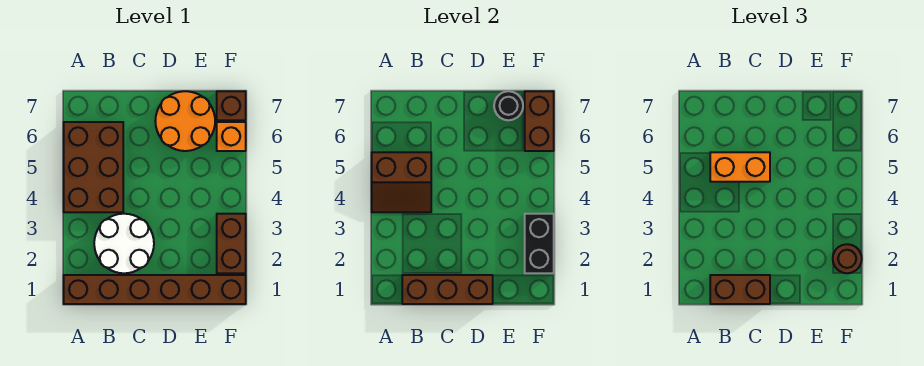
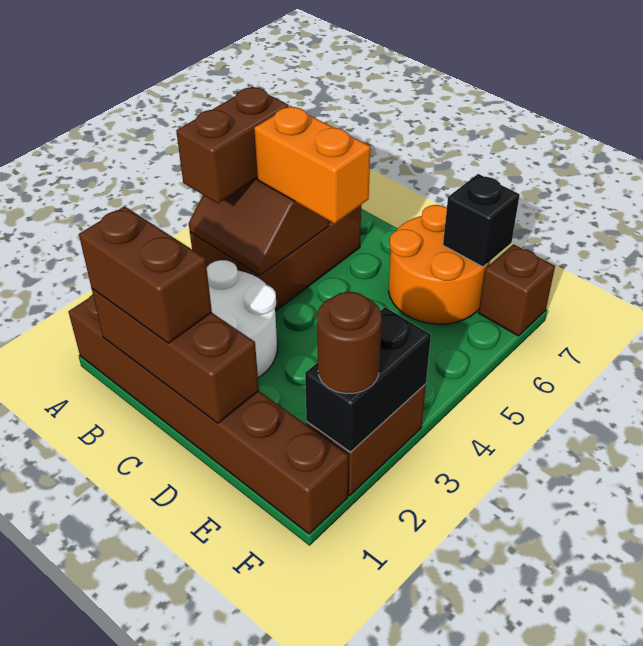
black round brick E7 level 2 -> black brick E7 level 2
orange brick F6 level 1 -> none
brown brick F6:F7 level 2 -> brown brick A4:A5 level 3

